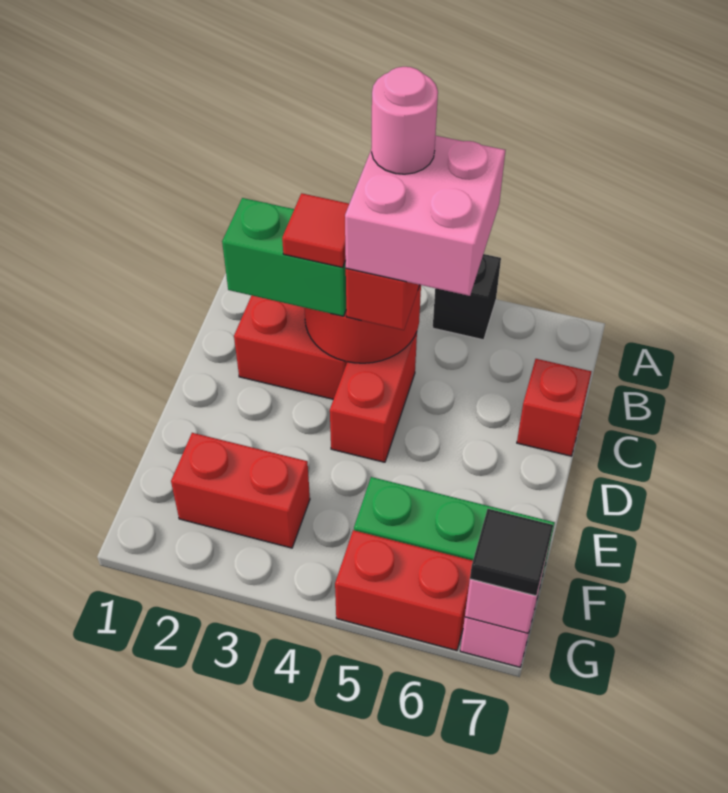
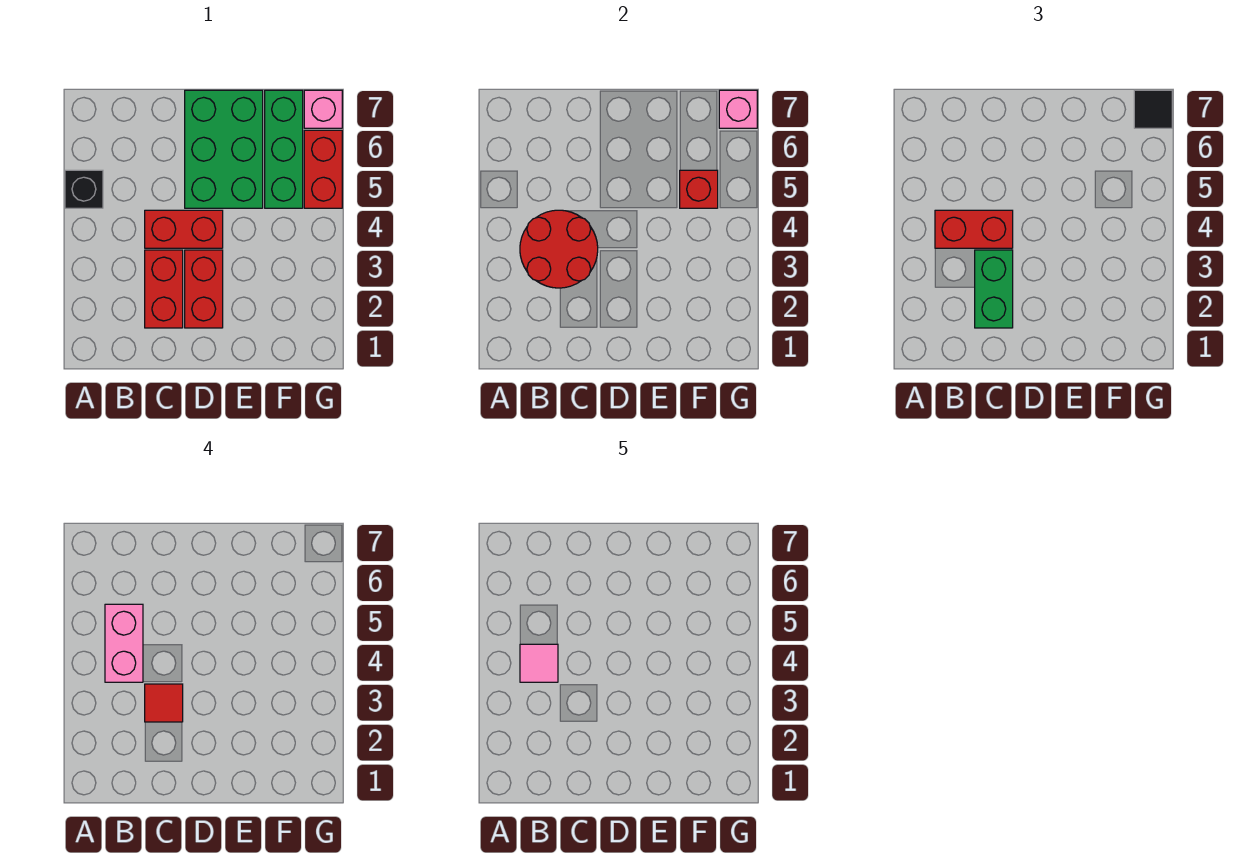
pink brick B4:C5 level 4 -> pink brick B4:B5 level 4
pink round brick B4 level 5 -> pink tile B4 level 5
red brick C7 level 1 -> red brick F5 level 2
none -> green brick D5:E7 level 1
red brick F2:F3 level 1 -> red brick D2:D3 level 1

